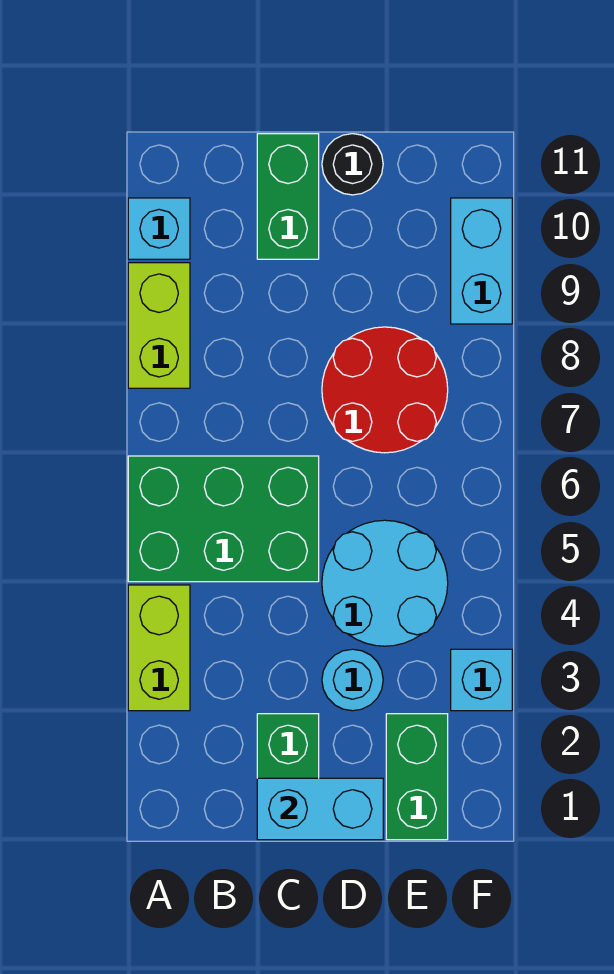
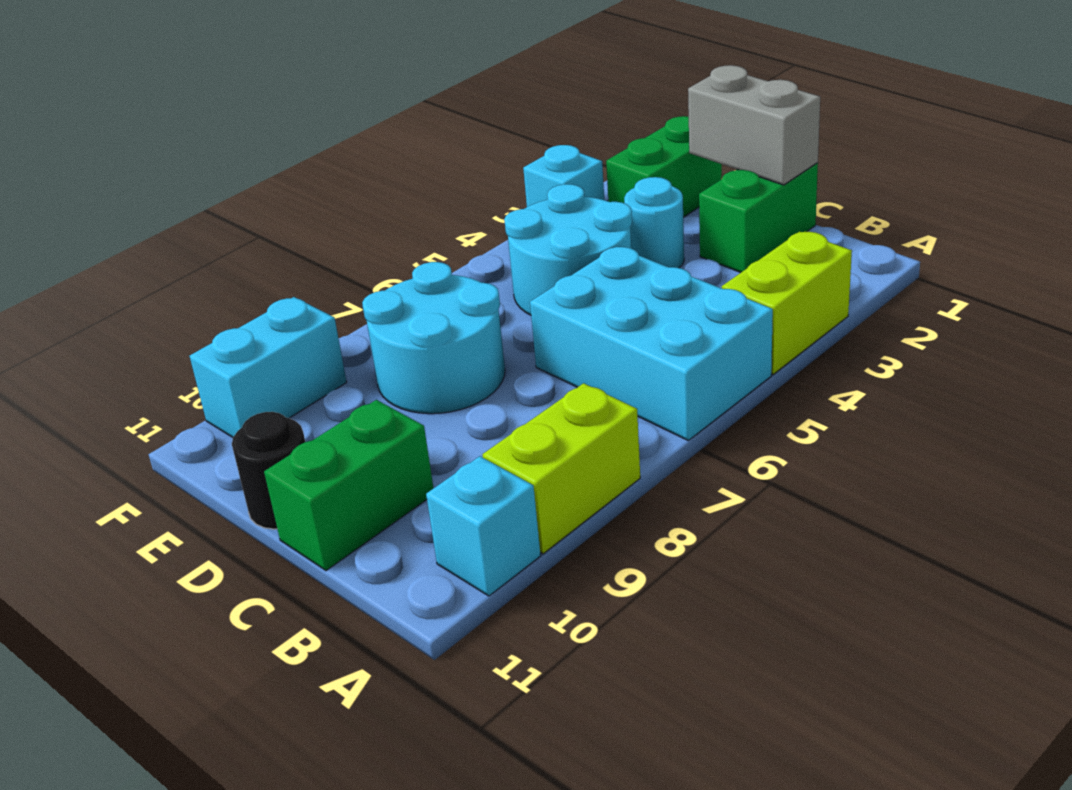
green brick A5:C6 level 1 -> cyan brick A5:C6 level 1
cyan brick C1:D1 level 2 -> grey brick C1:D1 level 2
red round brick D7:E8 level 1 -> cyan round brick D7:E8 level 1

